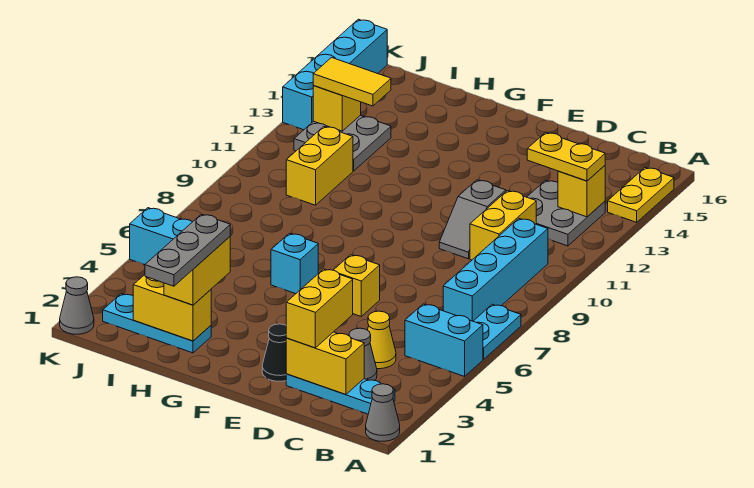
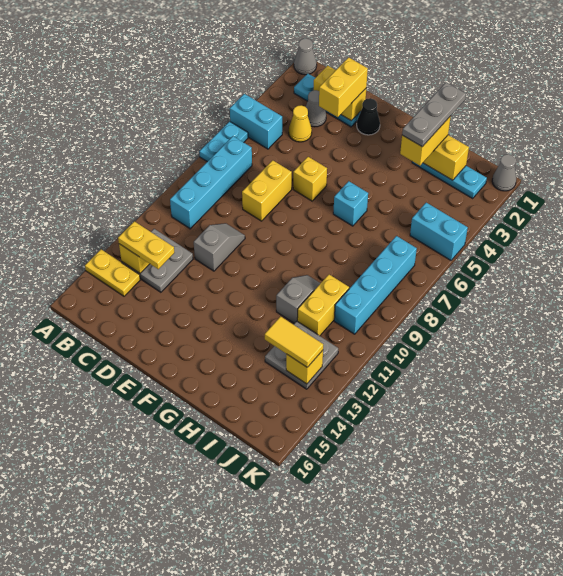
yellow plate A14:A15 level 1 -> yellow plate A14:B14 level 1
yellow brick C10:C11 level 1 -> yellow brick D7:D8 level 1
none -> grey slope H10:H11 level 1 top 11
cyan brick K13:K16 level 1 -> cyan brick J7:J10 level 1

